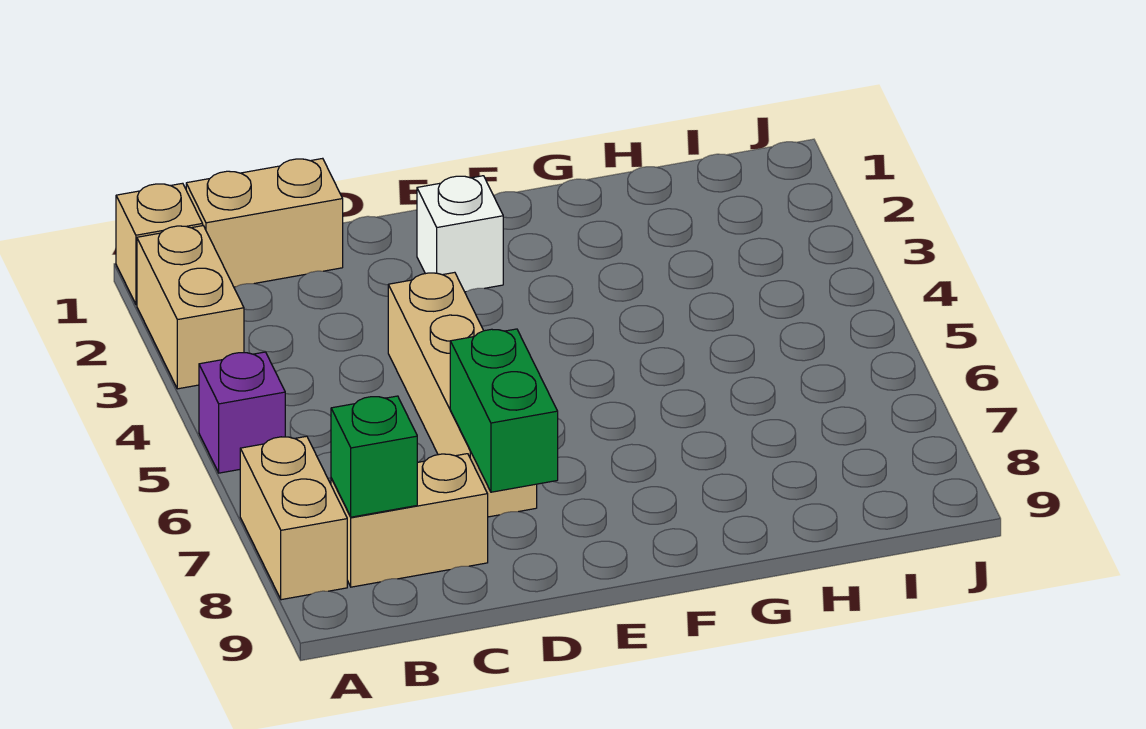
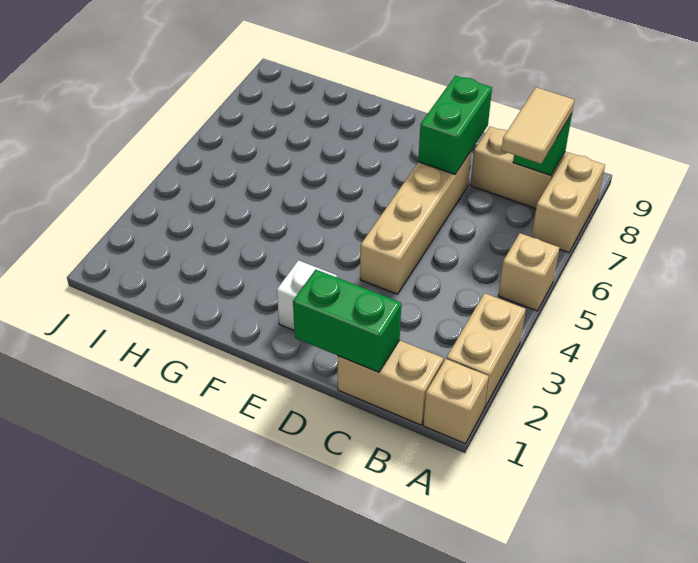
purple brick A5 level 1 -> tan brick A5 level 1
none -> tan tile B7:B8 level 3
none -> green brick C1:D1 level 2

